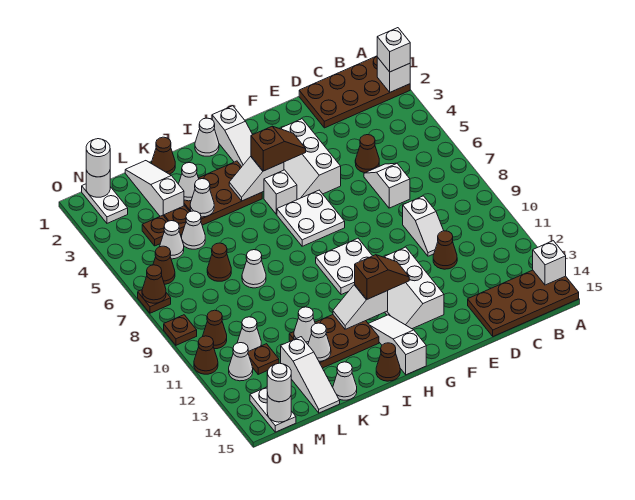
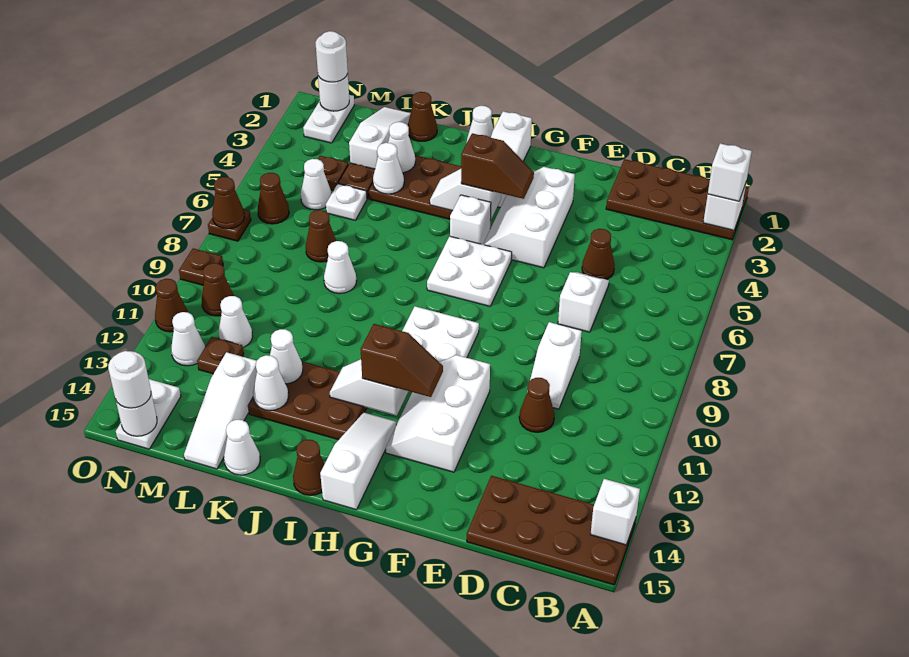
white cone L5 level 1 -> white plate L5 level 1

